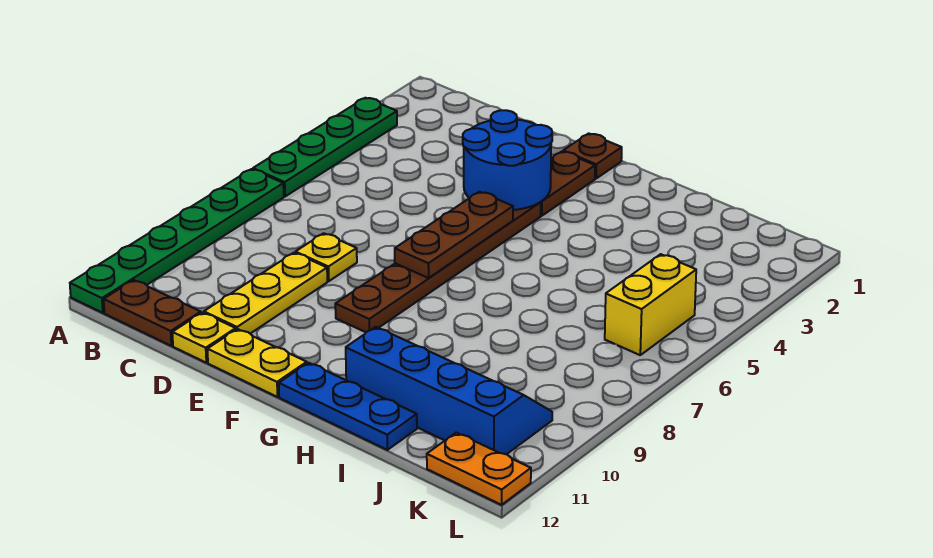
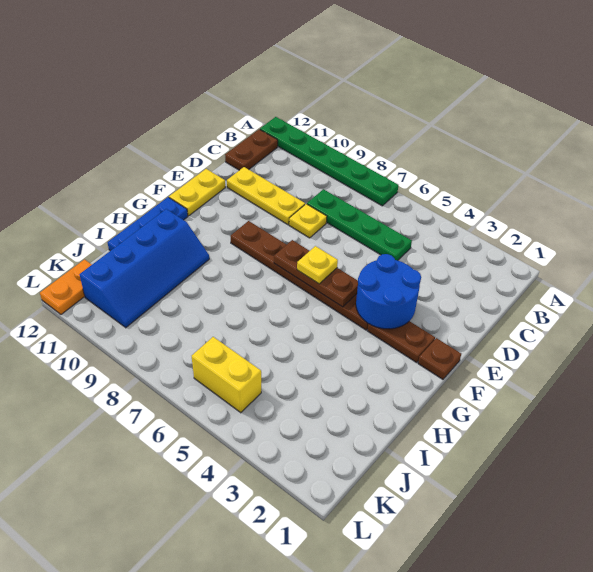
green plate A3:A6 level 1 -> green plate C5:C8 level 1
yellow plate D12 level 1 -> yellow plate F6 level 3

